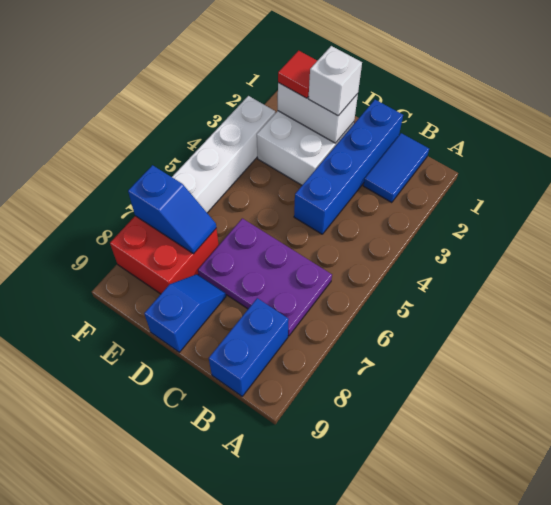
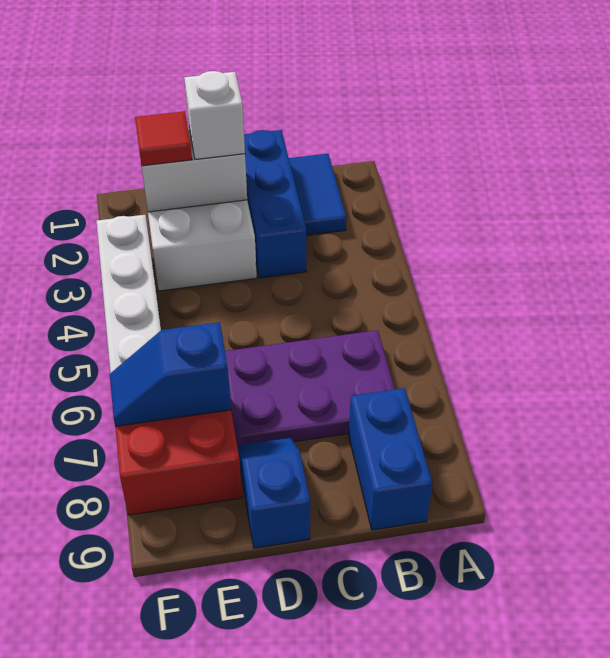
blue brick C1:C4 level 1 -> blue brick C1:C3 level 1
blue slope E7:F7 level 2 top F -> blue slope E7:F7 level 2 top E

